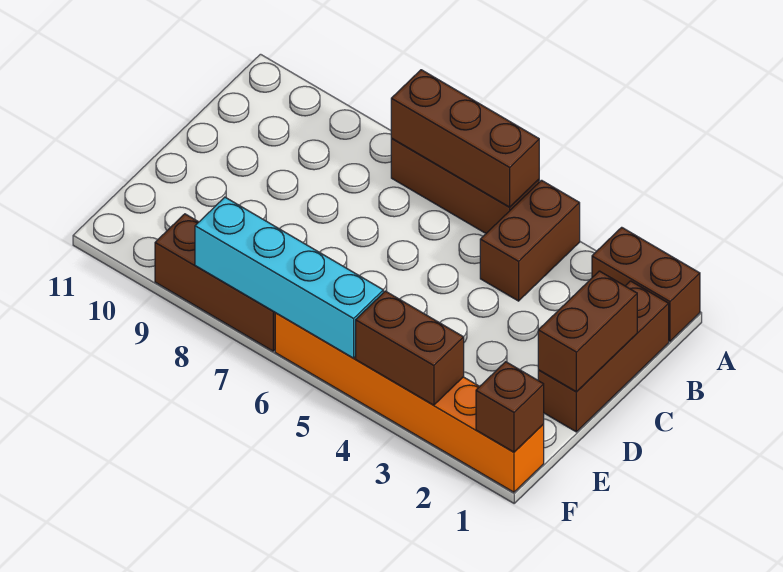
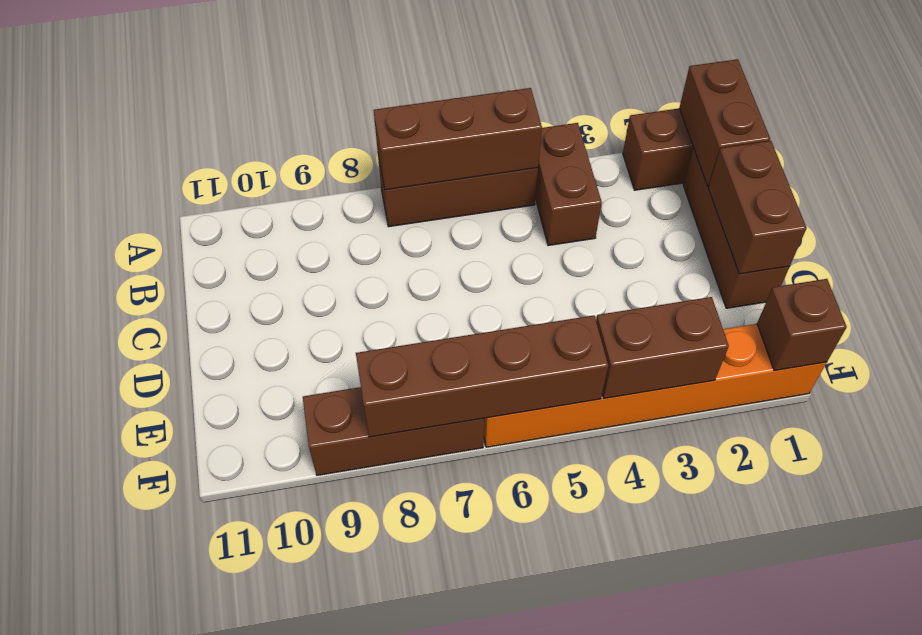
none -> brown brick A1:B1 level 2
cyan brick F5:F8 level 2 -> brown brick F5:F8 level 2

